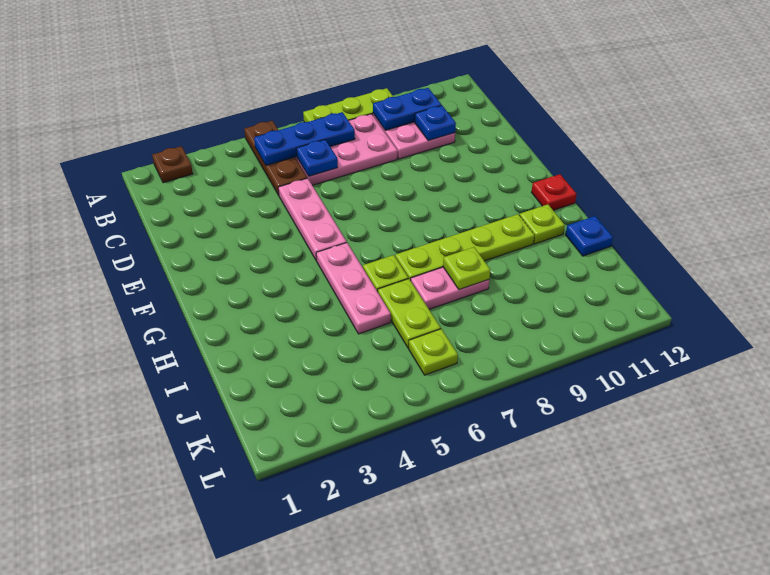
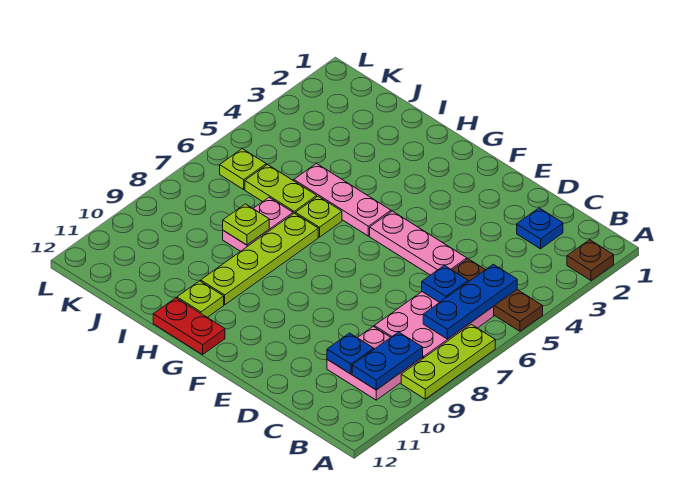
red plate G12 level 1 -> red plate G12:H12 level 1
blue plate I12 level 1 -> blue plate C2 level 1

